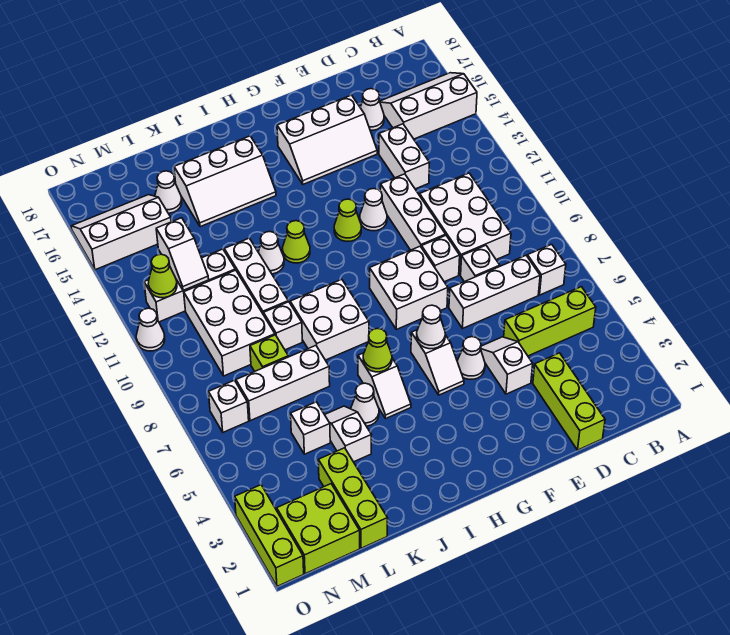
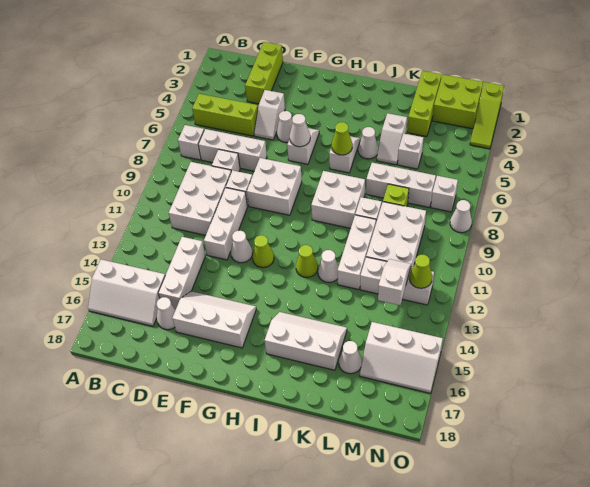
white brick D13:D14 level 1 -> white brick D13:D15 level 1
lime brick O1:O3 level 1 -> lime slope O1:O3 level 1 top 1
white cone O11 level 1 -> white cone O8 level 1

